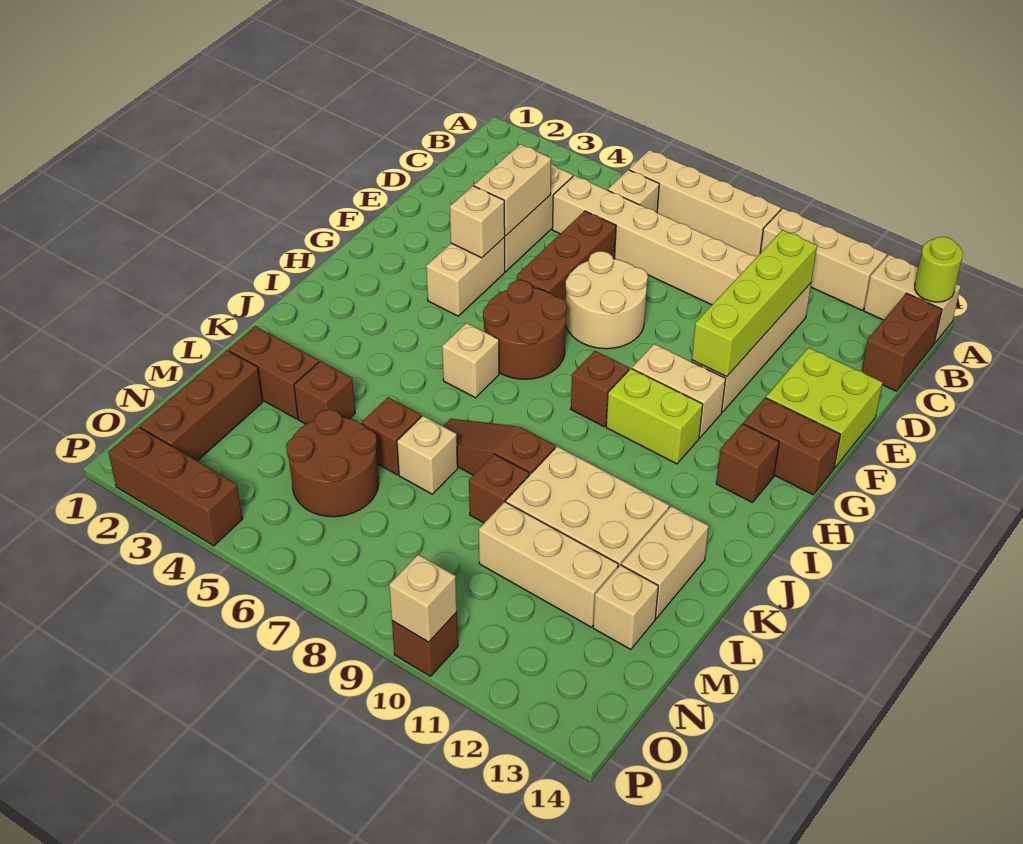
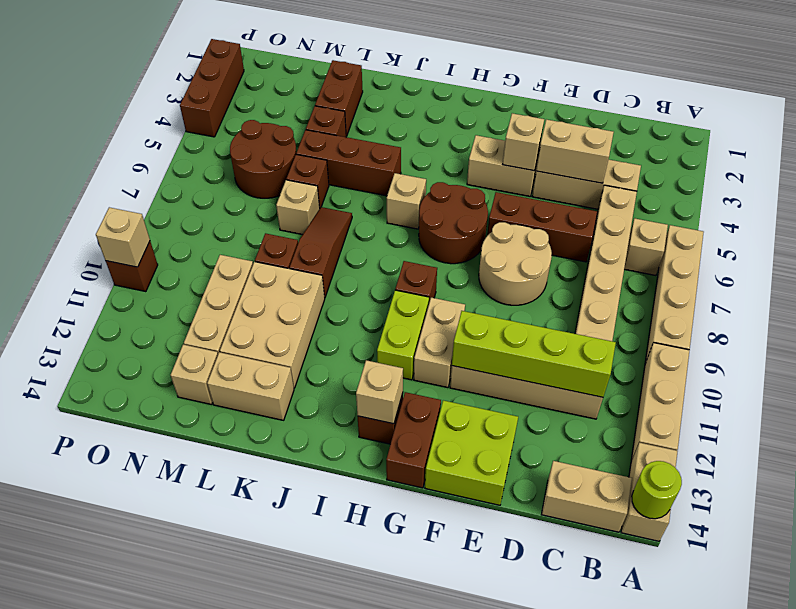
brown brick B14:C14 level 1 -> tan brick B14:C14 level 1
none -> tan brick H13 level 2
brown brick M2:O2 level 1 -> brown brick J5:L5 level 1

